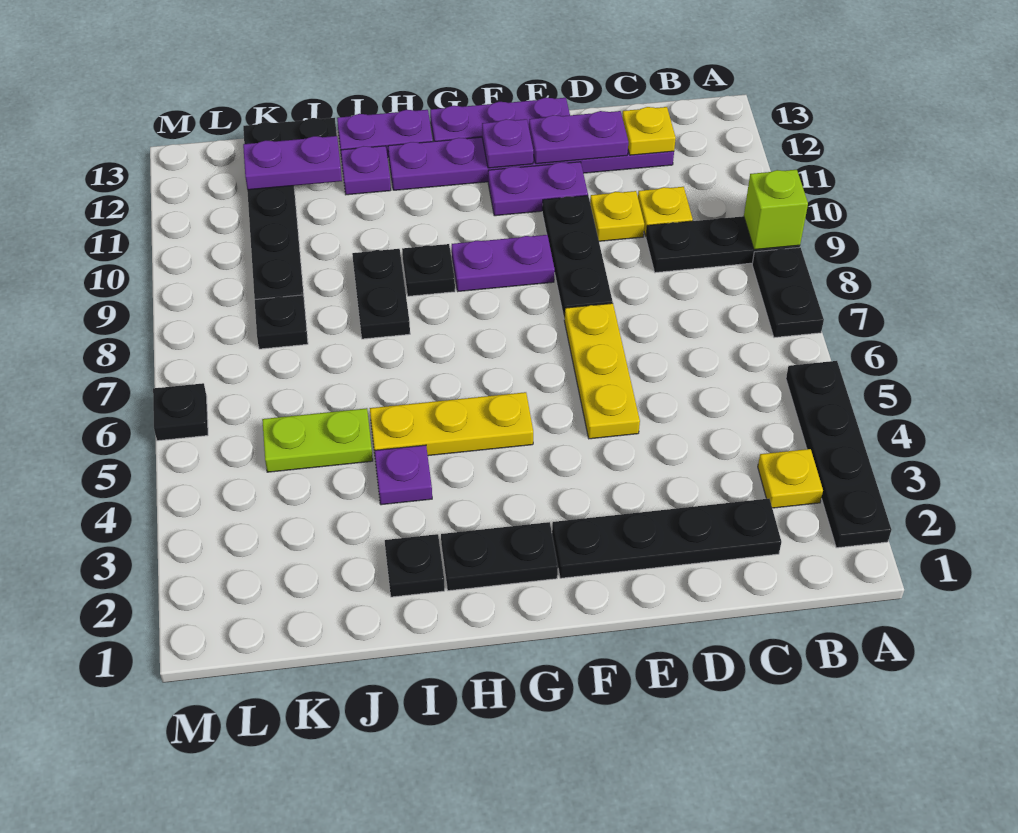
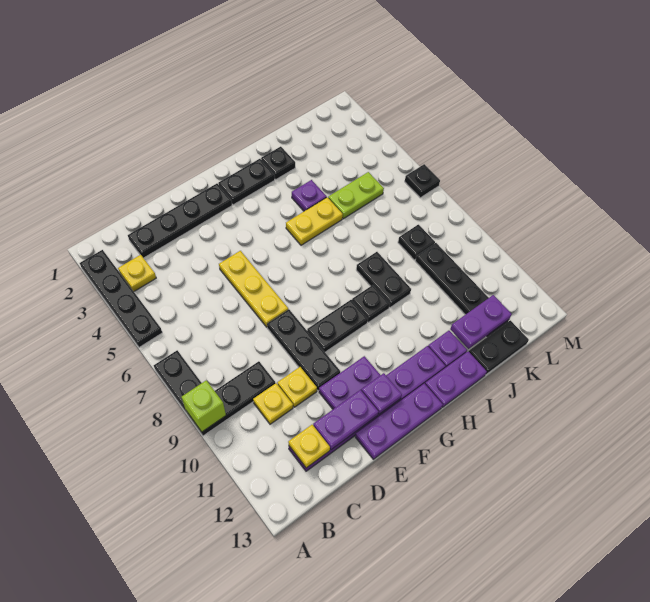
purple plate F9:G9 level 1 -> black plate F9:G9 level 1
yellow plate G5:I5 level 1 -> yellow plate H5:I5 level 1

